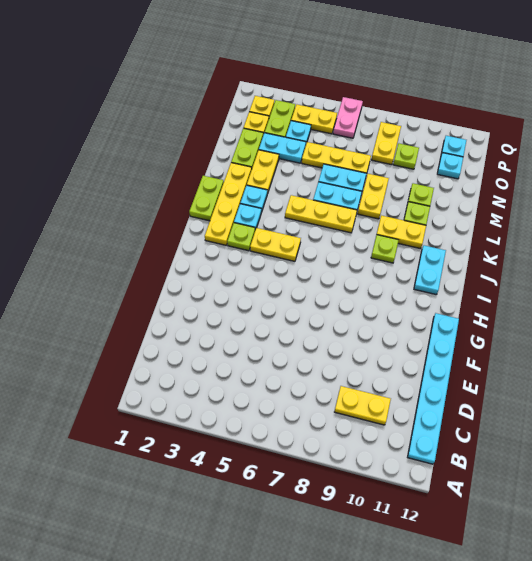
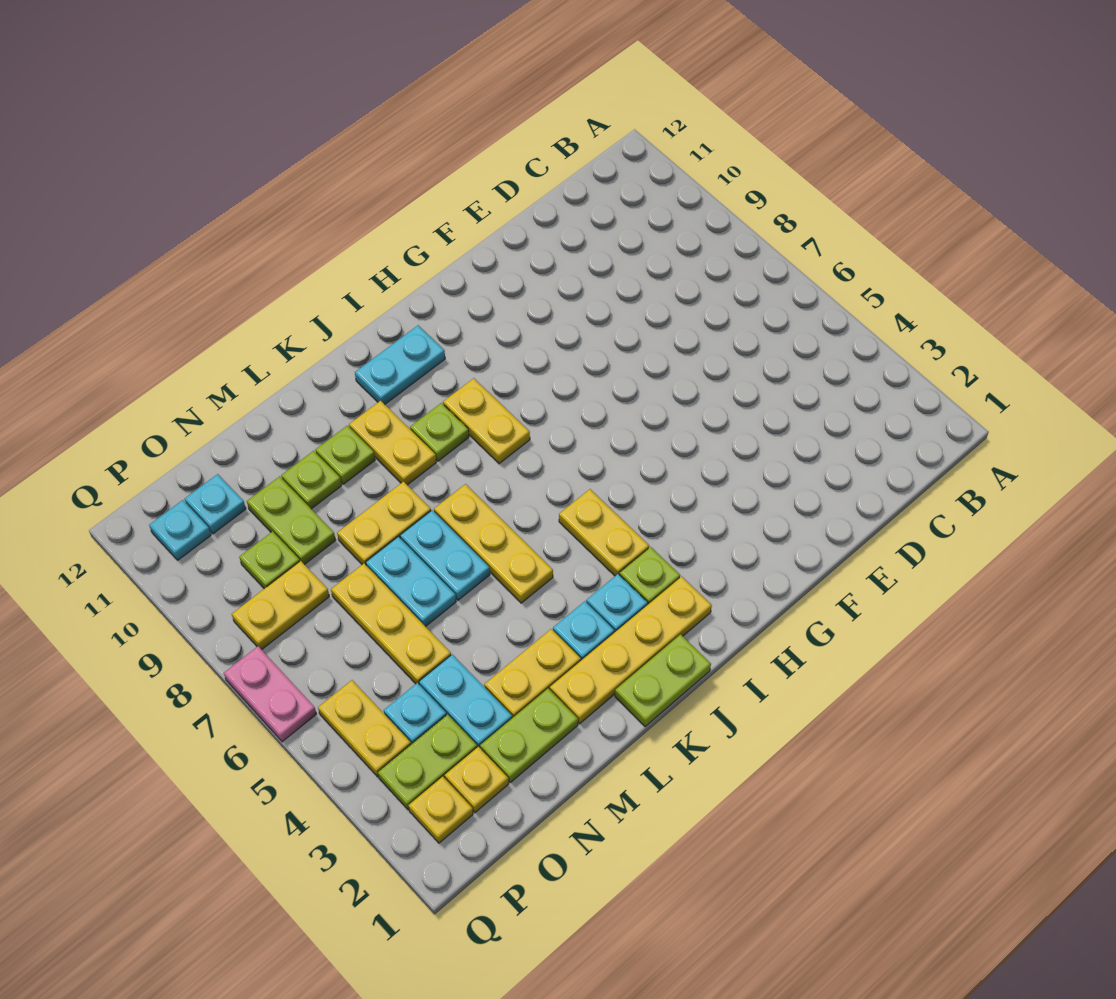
cyan plate B12:G12 level 1 -> none
yellow plate C9:C10 level 1 -> yellow plate I8:I9 level 1
none -> lime plate N9:N10 level 1
pink plate P6:Q6 level 1 -> pink plate Q6:Q7 level 1

